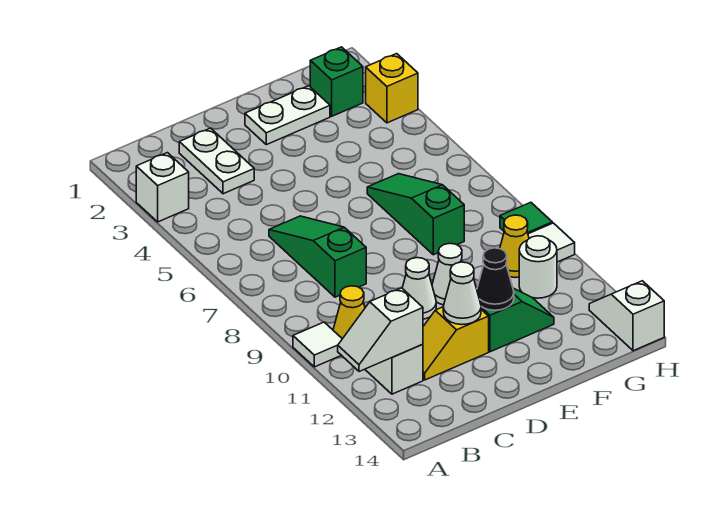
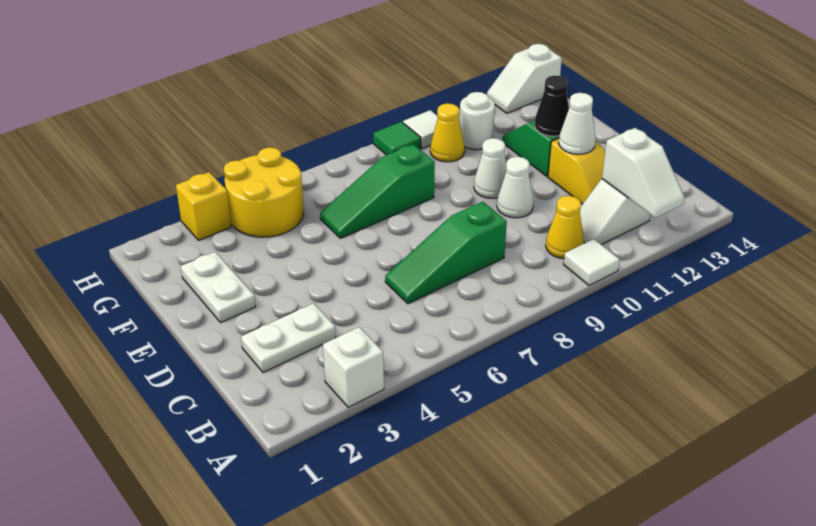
green brick G2 level 1 -> none
none -> yellow round brick G4:H5 level 1

